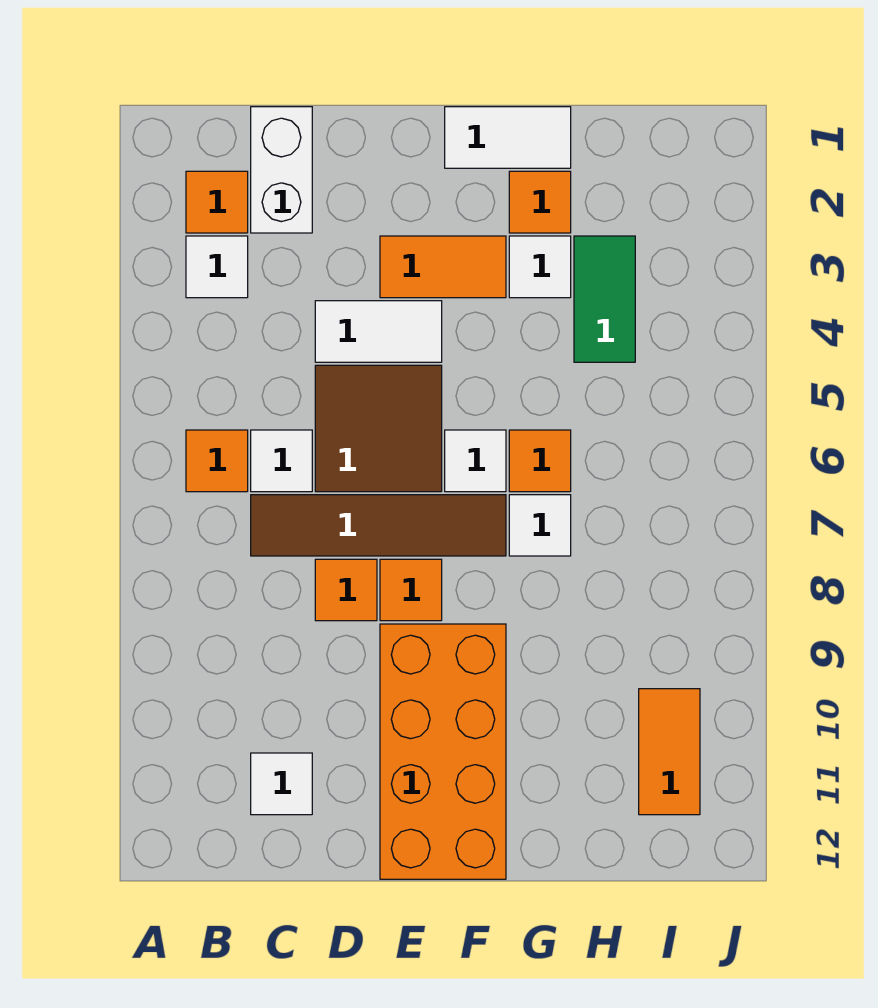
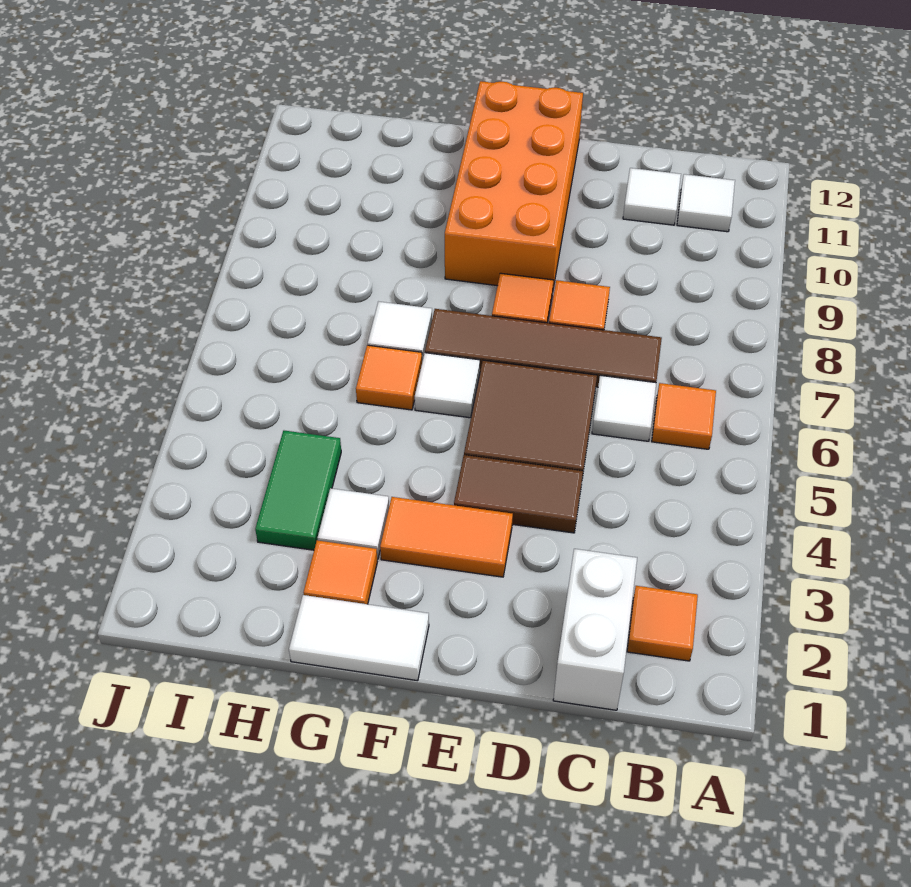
white tile B3 level 1 -> white tile B11 level 1
white tile D4:E4 level 1 -> brown tile D4:E4 level 1
orange tile I10:I11 level 1 -> none

